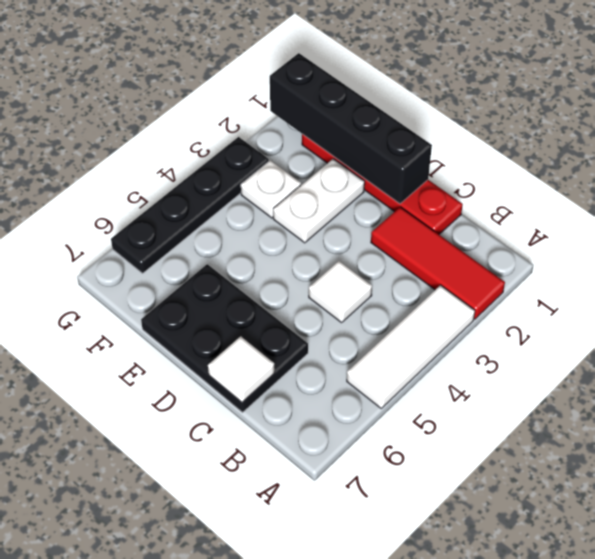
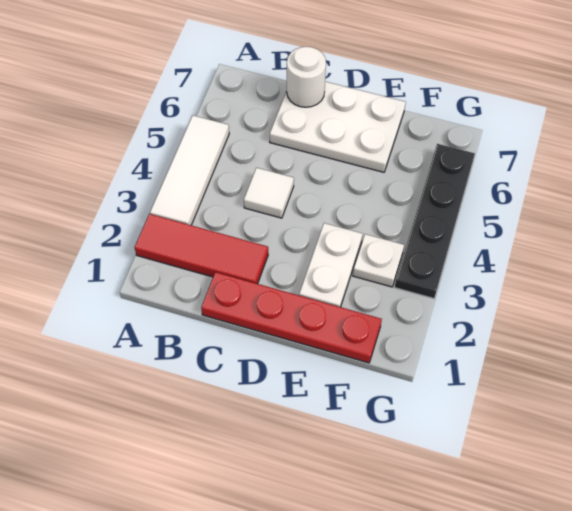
black plate C6:E7 level 1 -> white plate C6:E7 level 1
white tile C7 level 2 -> white round brick C7 level 2
black brick D1:G1 level 2 -> none

